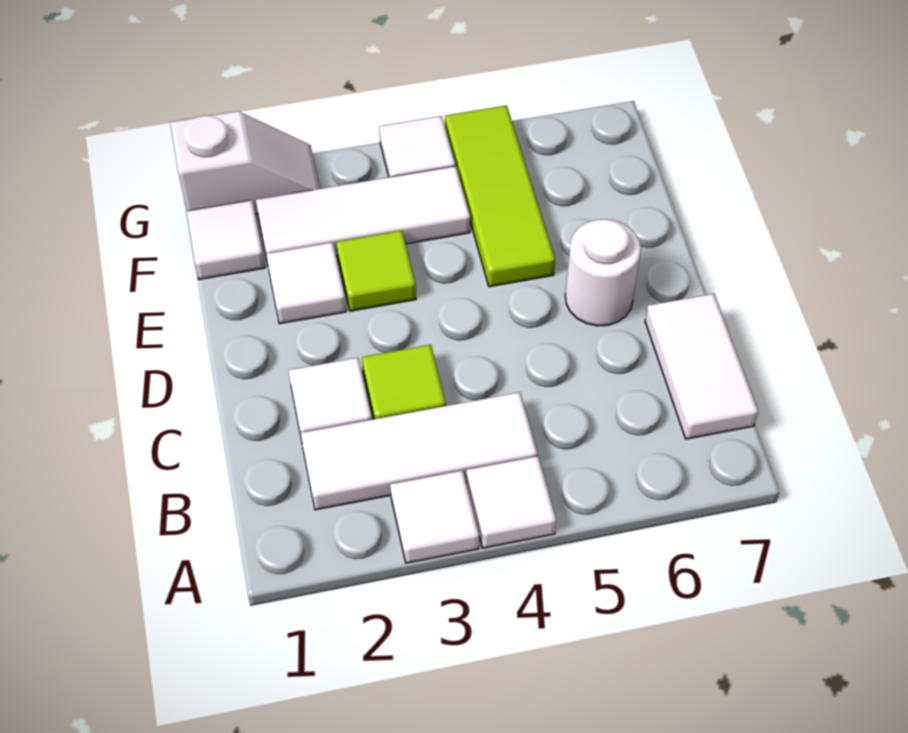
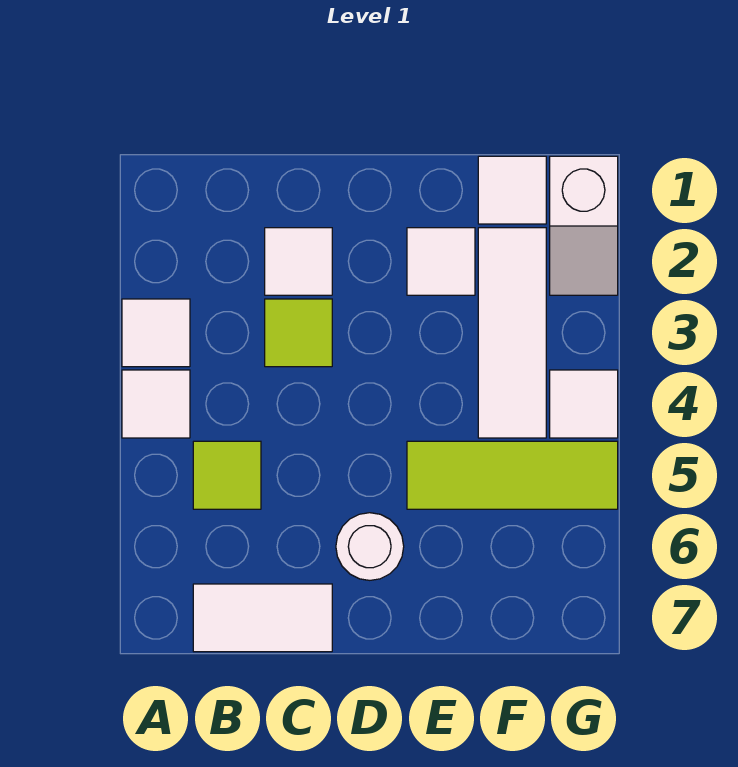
white tile B2:B4 level 1 -> none
lime tile E3 level 1 -> lime tile B5 level 1

